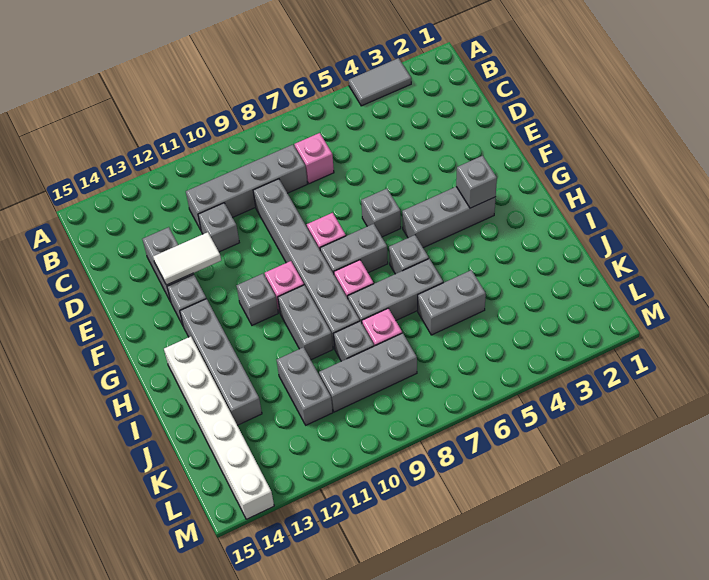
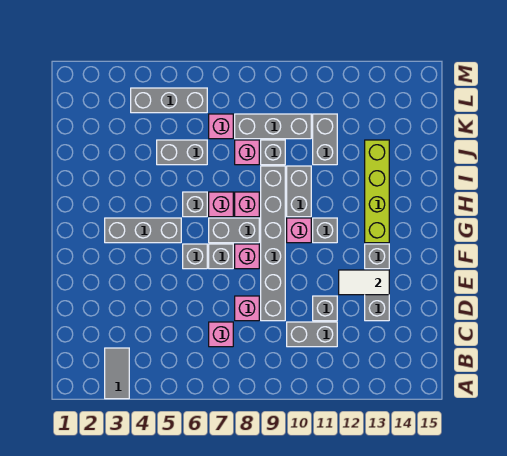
grey tile A3:A4 level 1 -> grey tile A3:B3 level 1
grey brick C8:C11 level 1 -> grey brick C10:C11 level 1
none -> pink brick D8 level 1
grey brick G3 level 2 -> grey brick F7 level 1
grey brick G13:J13 level 1 -> lime brick G13:J13 level 1
none -> pink brick H7 level 1
white brick H14:M14 level 1 -> none
grey brick I6:I8 level 1 -> grey brick L4:L6 level 1
none -> pink brick K7 level 1

